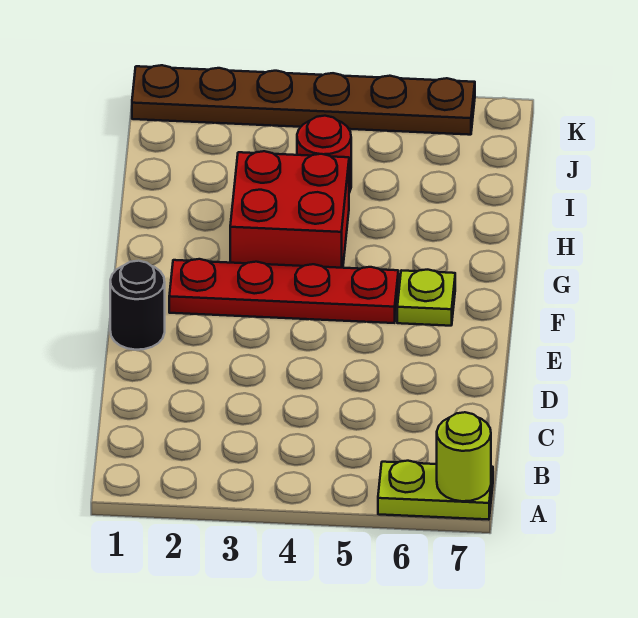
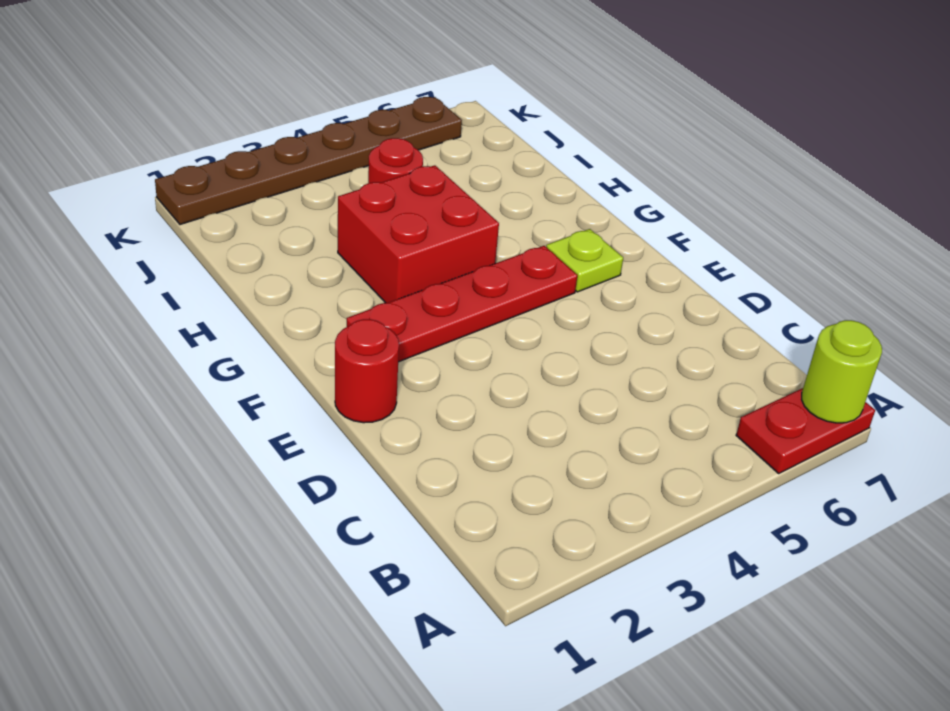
lime plate A6:A7 level 1 -> red plate A6:A7 level 1
black round brick E1 level 1 -> red round brick E1 level 1

